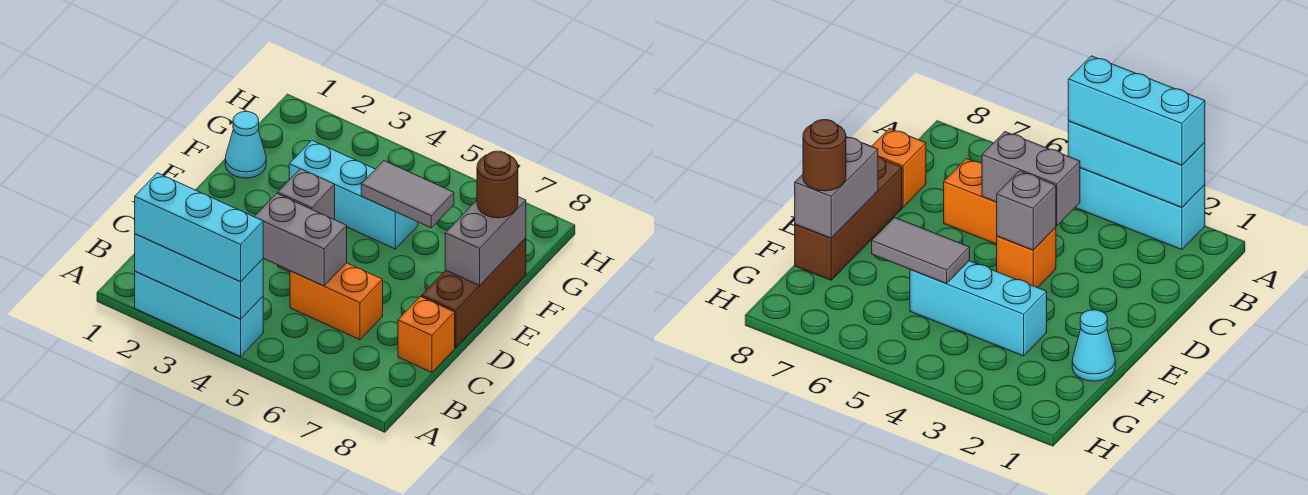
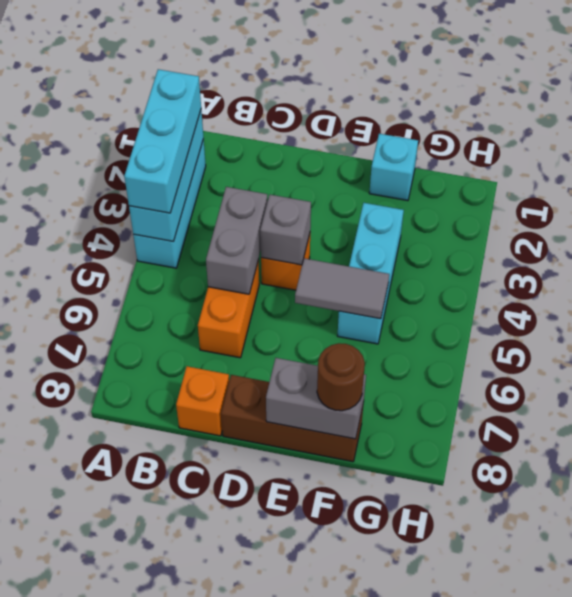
cyan cone F1 level 1 -> cyan brick F1 level 1
grey tile F5:F6 level 2 -> grey tile E5:F5 level 2

